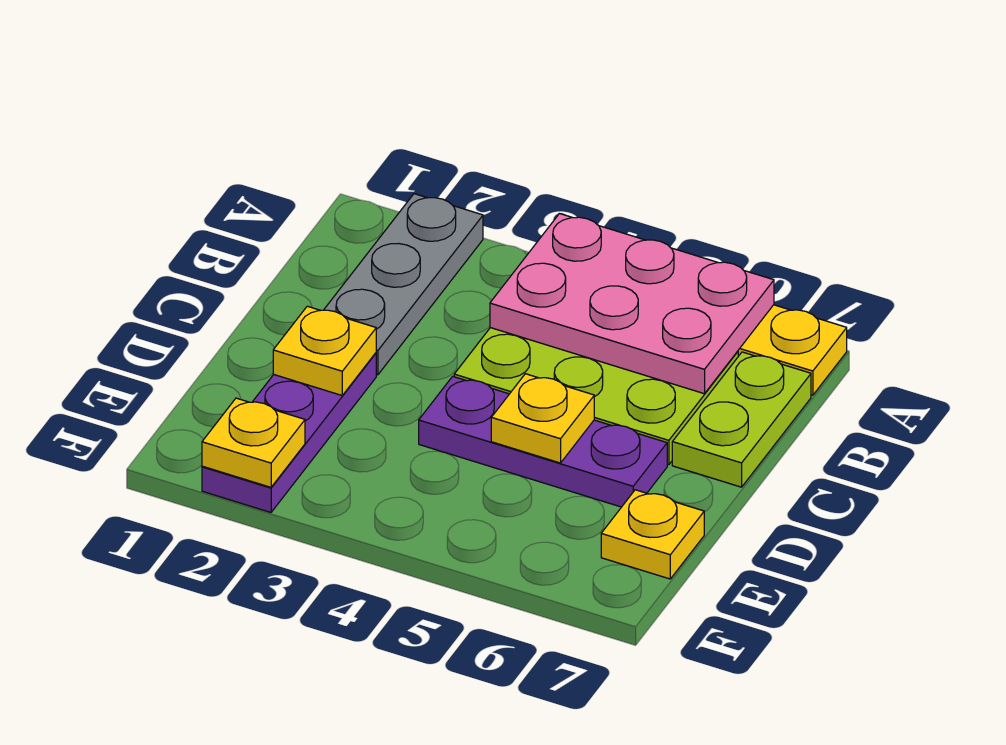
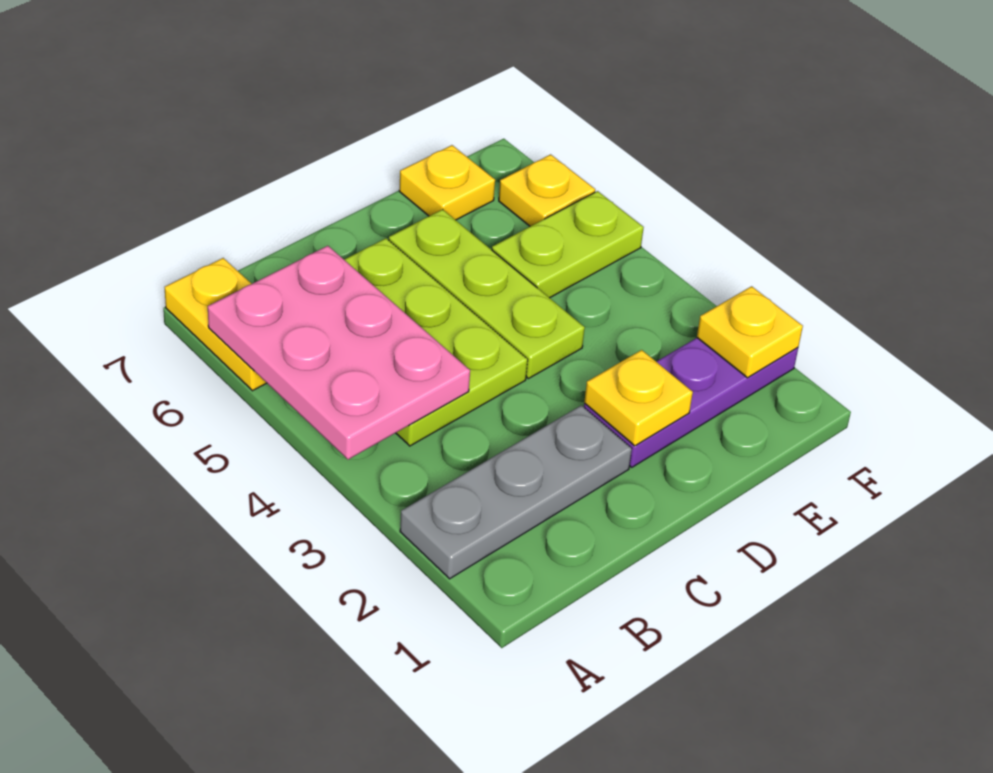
lime plate B7:C7 level 1 -> lime plate E5:F5 level 1
purple plate D4:D6 level 1 -> lime plate D4:D6 level 1
yellow plate D5 level 2 -> yellow plate F6 level 1

